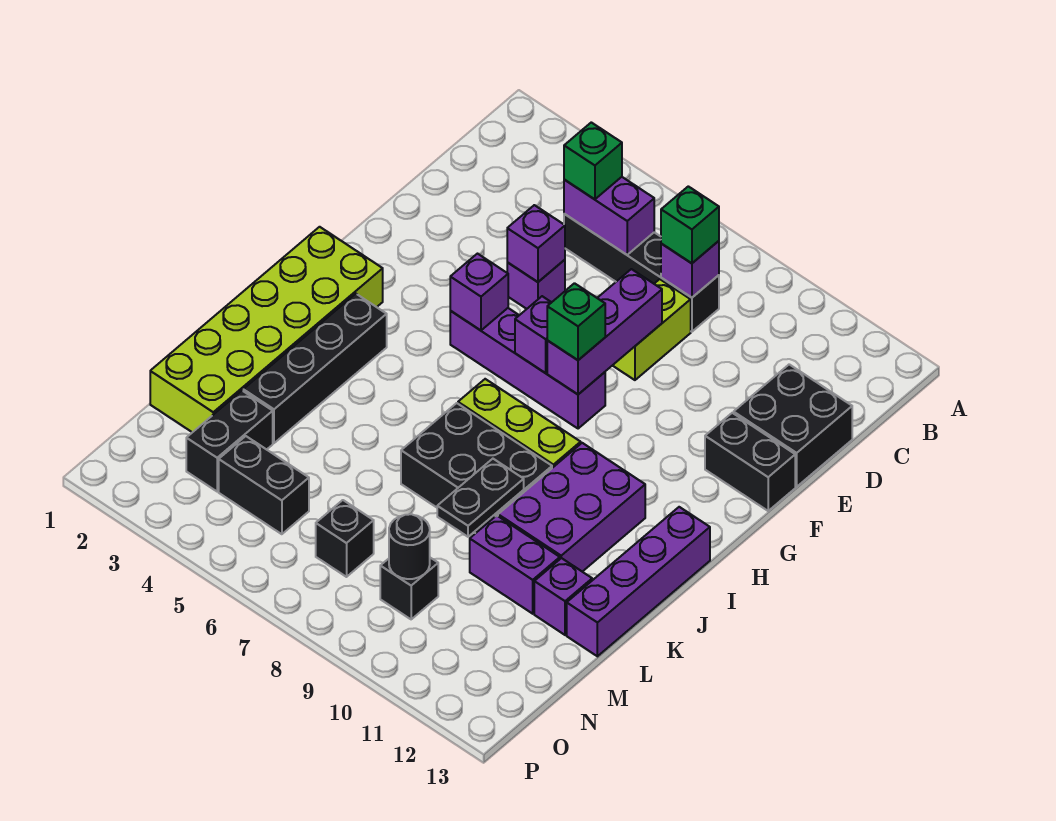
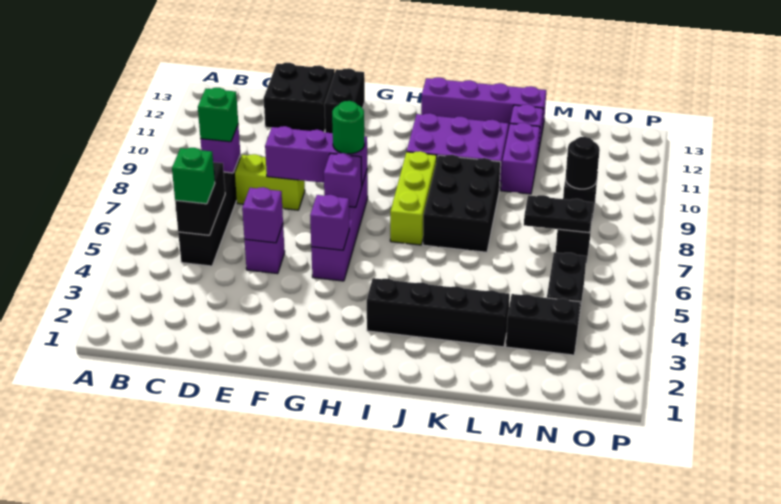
purple brick C5:C6 level 2 -> black brick C5:C6 level 2
green brick G8 level 3 -> green round brick G8 level 3
lime brick H1:M2 level 1 -> none
black plate K9:L9 level 2 -> black plate M7:N7 level 2

